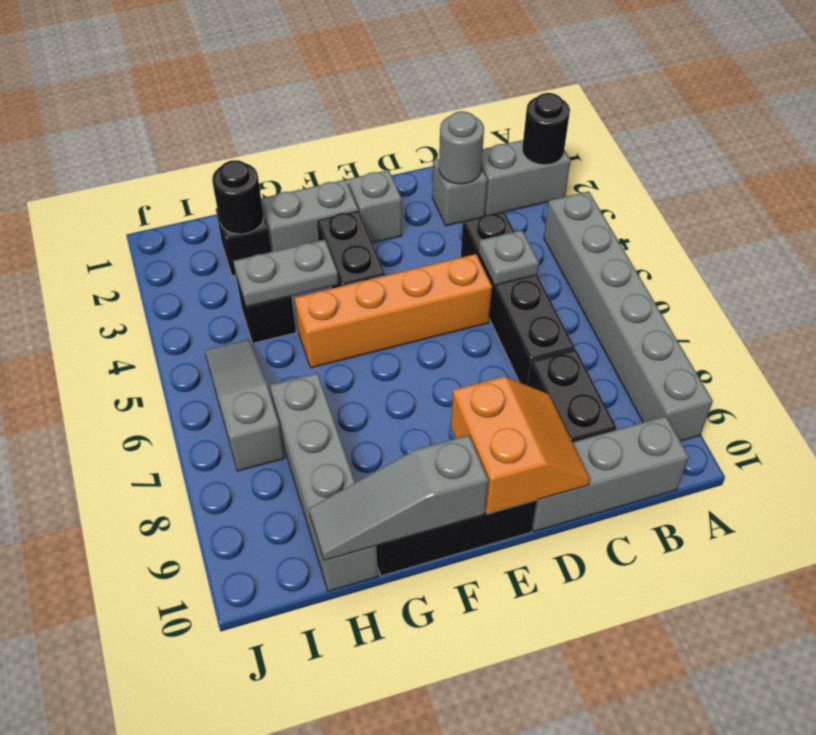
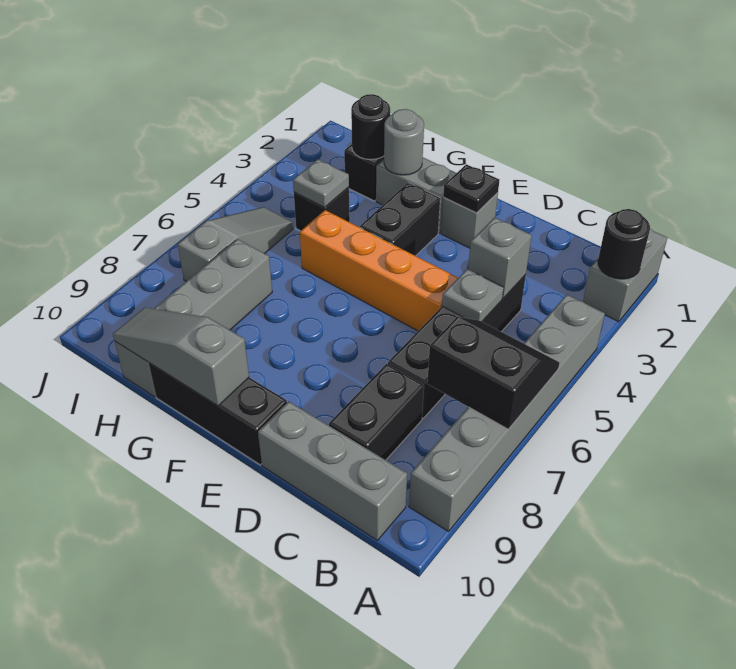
grey brick A2:B2 level 1 -> grey brick A1:A2 level 1
none -> black slope A6:B7 level 2 top 7
grey brick C2 level 1 -> grey brick C4 level 2
grey round brick C2 level 2 -> grey round brick G2 level 2
orange slope D9:E10 level 2 top E -> none
none -> black plate E2 level 2
grey plate G4:H4 level 2 -> grey plate H4 level 2

